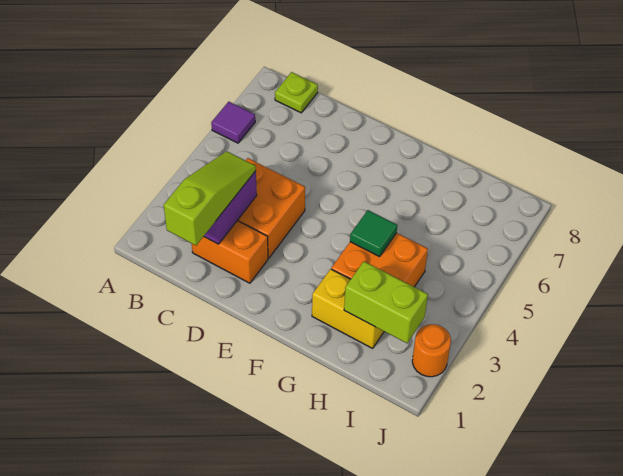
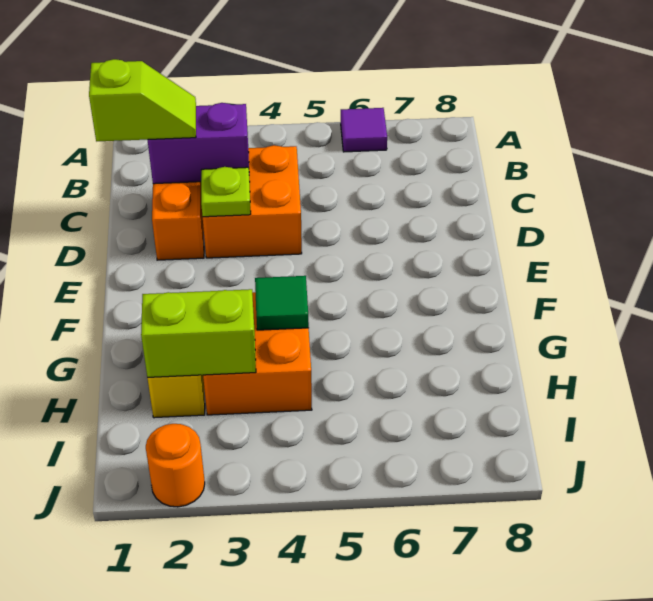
lime plate B8 level 1 -> lime plate D3 level 2
lime slope C1:C3 level 3 top 1 -> lime slope C1:C2 level 3 top 1
lime brick H2:I2 level 2 -> lime brick H2:H3 level 2

